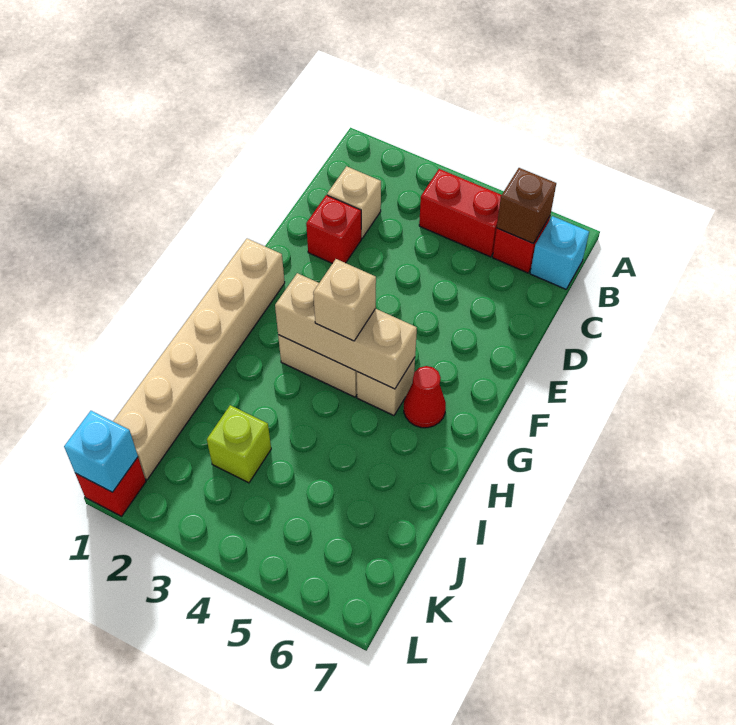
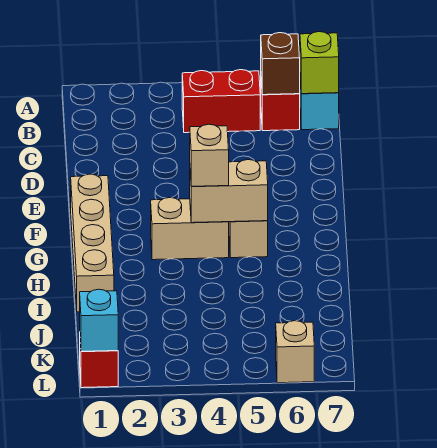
tan brick C2 level 1 -> tan brick L6 level 1
red brick D2 level 1 -> none
tan brick F1:K1 level 1 -> tan brick F1:I1 level 1
tan brick G3:G5 level 2 -> tan brick G4:G5 level 2
red cone G6 level 1 -> none
lime brick J3 level 1 -> lime brick B7 level 2

